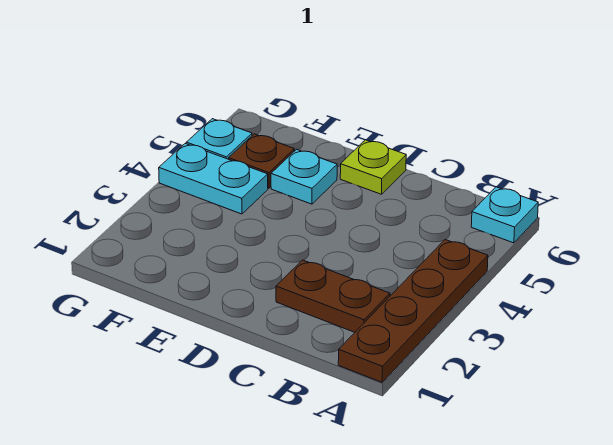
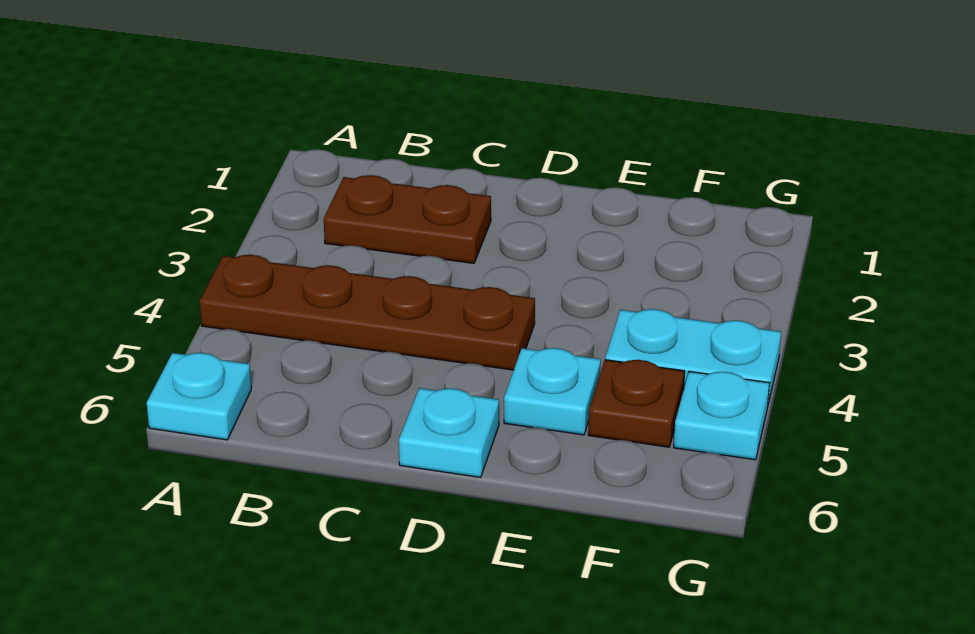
brown plate A1:A4 level 1 -> brown plate A4:D4 level 1
lime plate D6 level 1 -> cyan plate D6 level 1

